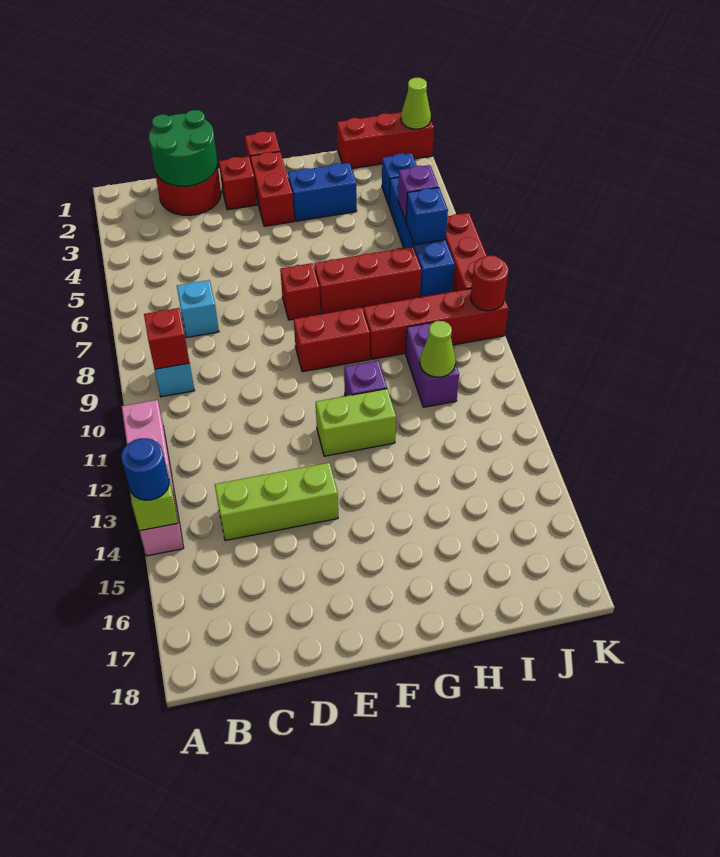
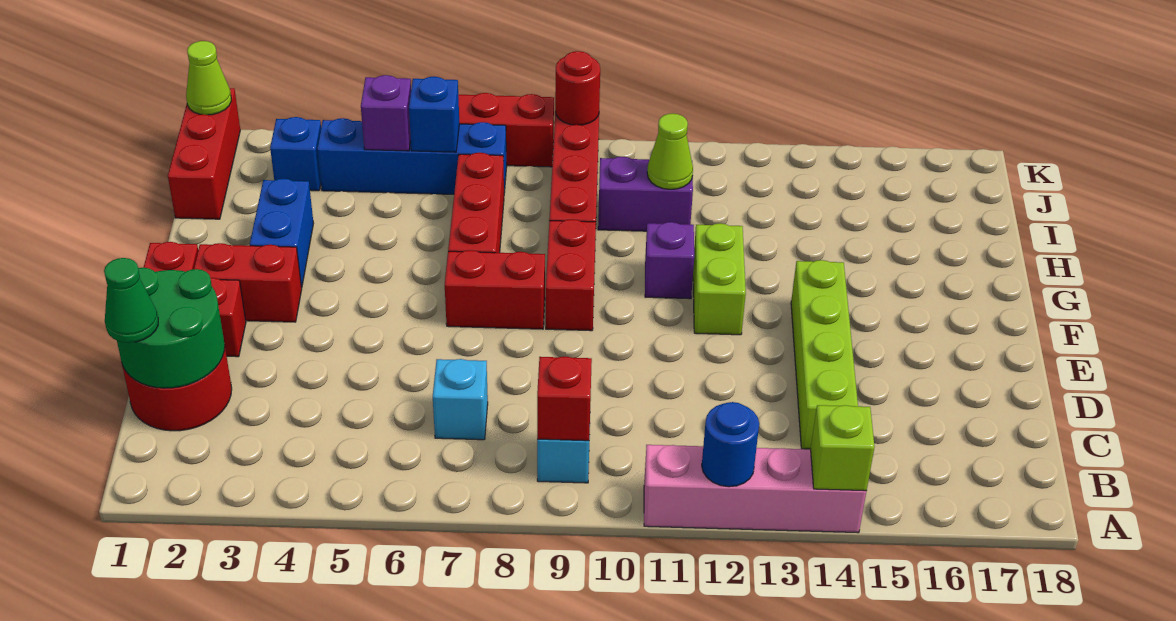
blue round brick A14 level 3 -> blue round brick A12 level 2
none -> green cone C1 level 3
lime brick C14:E14 level 1 -> lime brick C14:F14 level 1
red brick F7 level 1 -> red brick F7:F8 level 1

